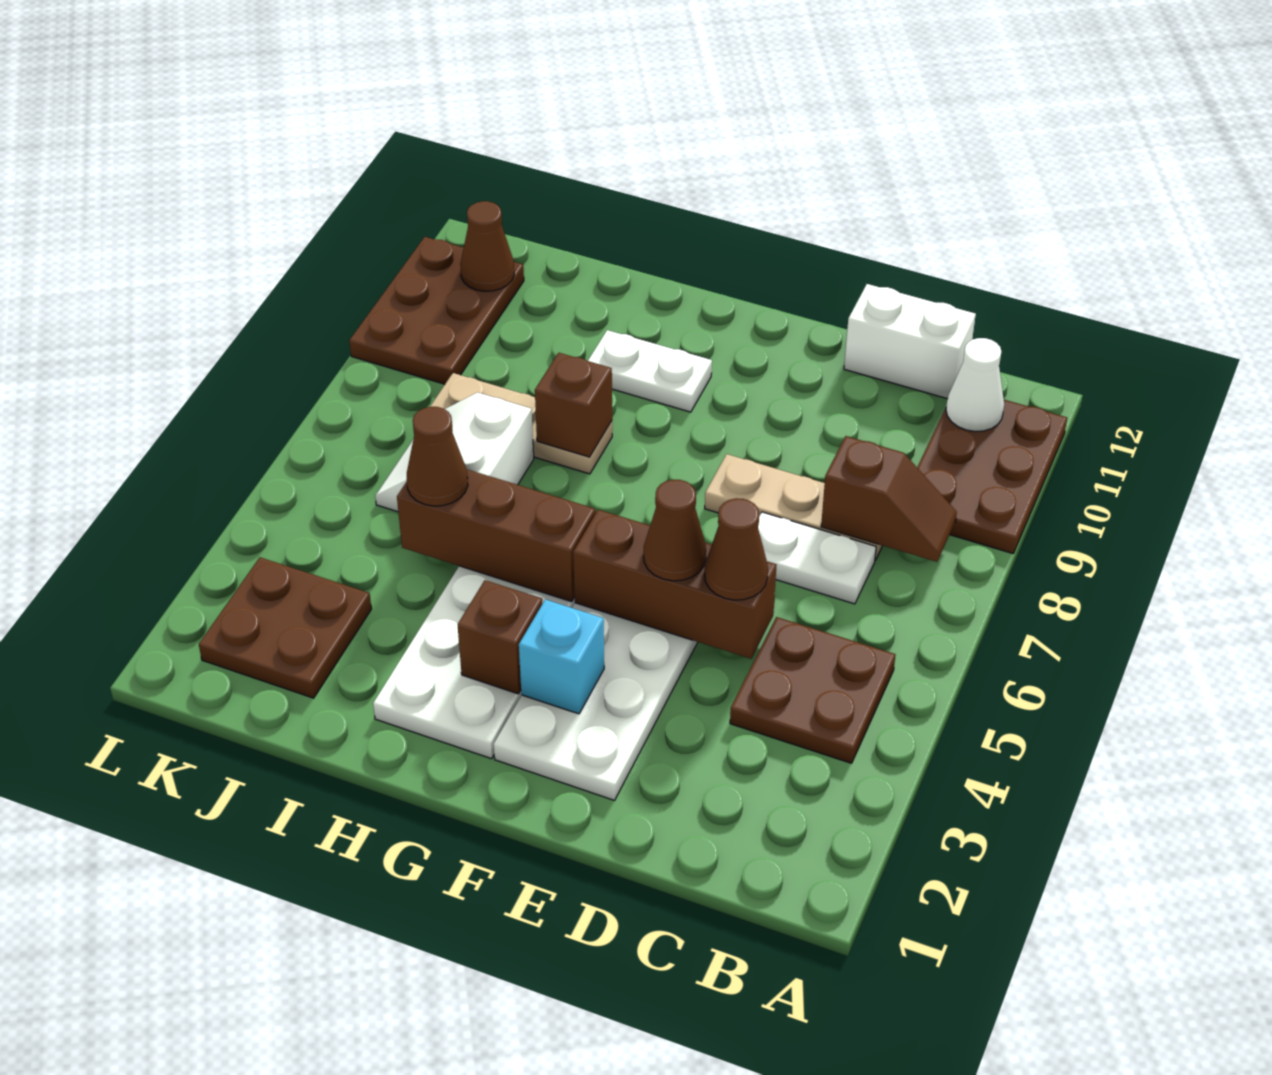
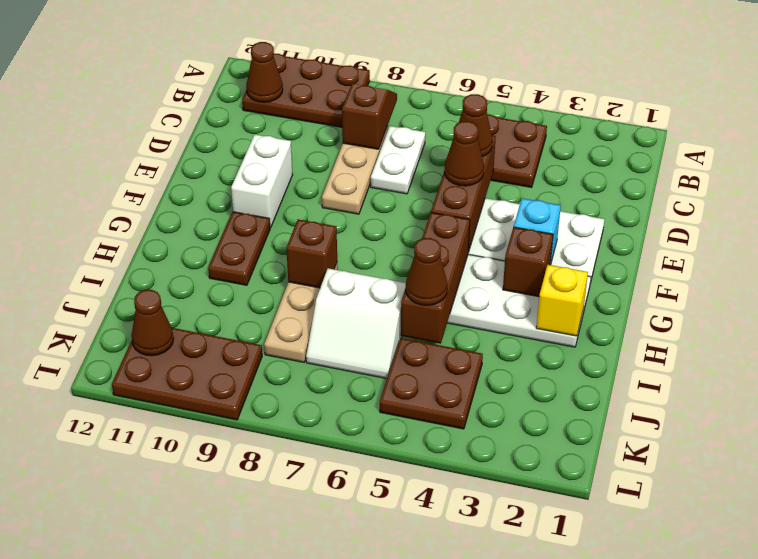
white cone B11 level 2 -> brown cone B11 level 2
white brick C12:D12 level 1 -> white brick E10:F10 level 1
white plate G10:H10 level 1 -> brown plate G10:H10 level 1
none -> yellow brick H2 level 2
brown plate J2:K3 level 1 -> brown plate J4:K5 level 1

